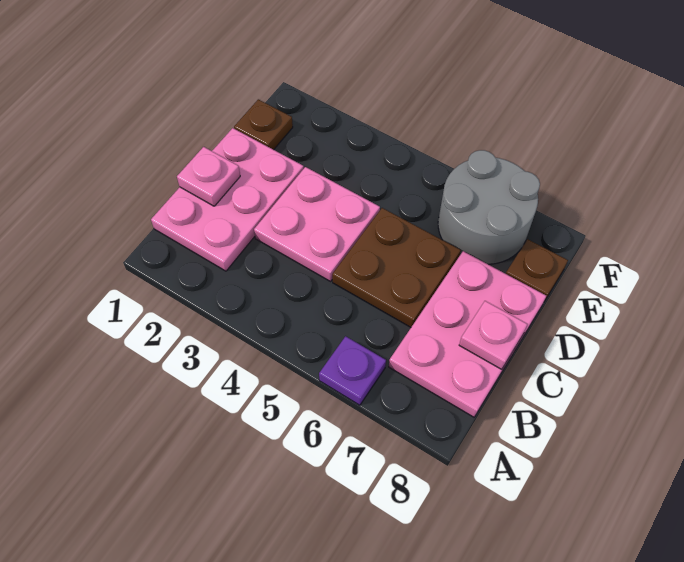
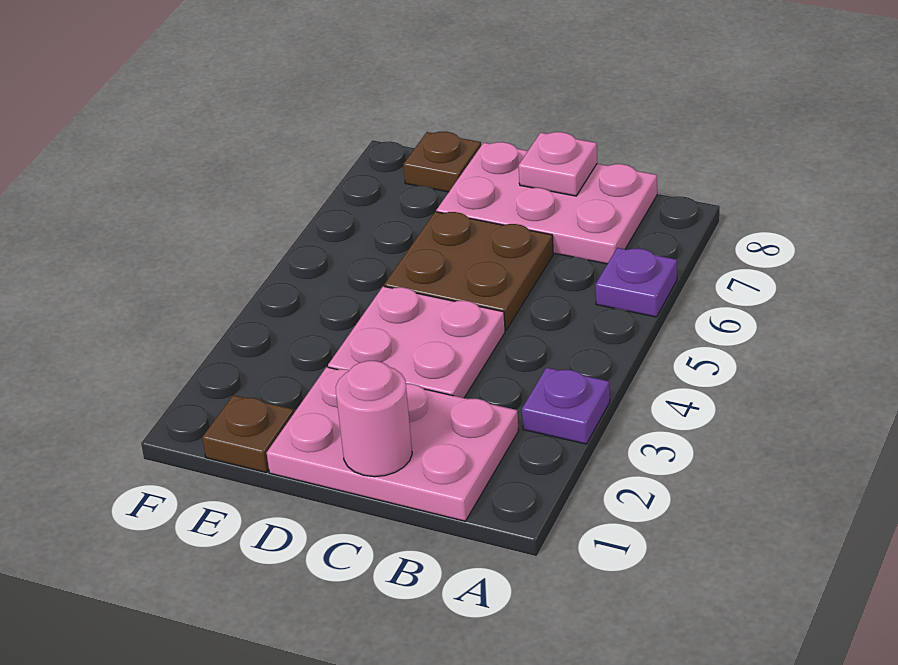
none -> purple plate A3 level 1
pink plate C1 level 2 -> pink round brick C1 level 2
grey round brick E6:F7 level 1 -> none

